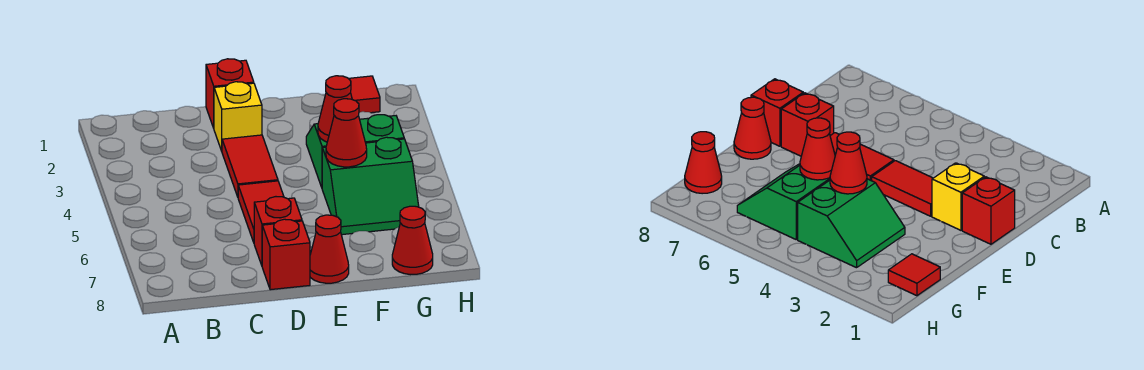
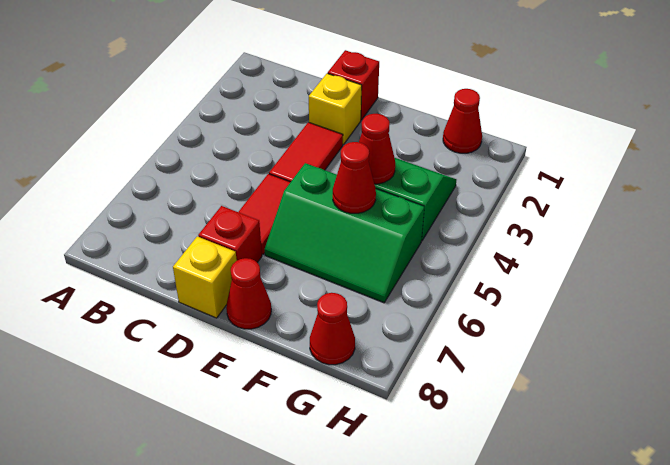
red brick D8 level 1 -> yellow brick D8 level 1
green slope F5:G6 level 1 top 5 -> green slope E5:G6 level 1 top 5
red tile G1 level 1 -> red cone G1 level 1

